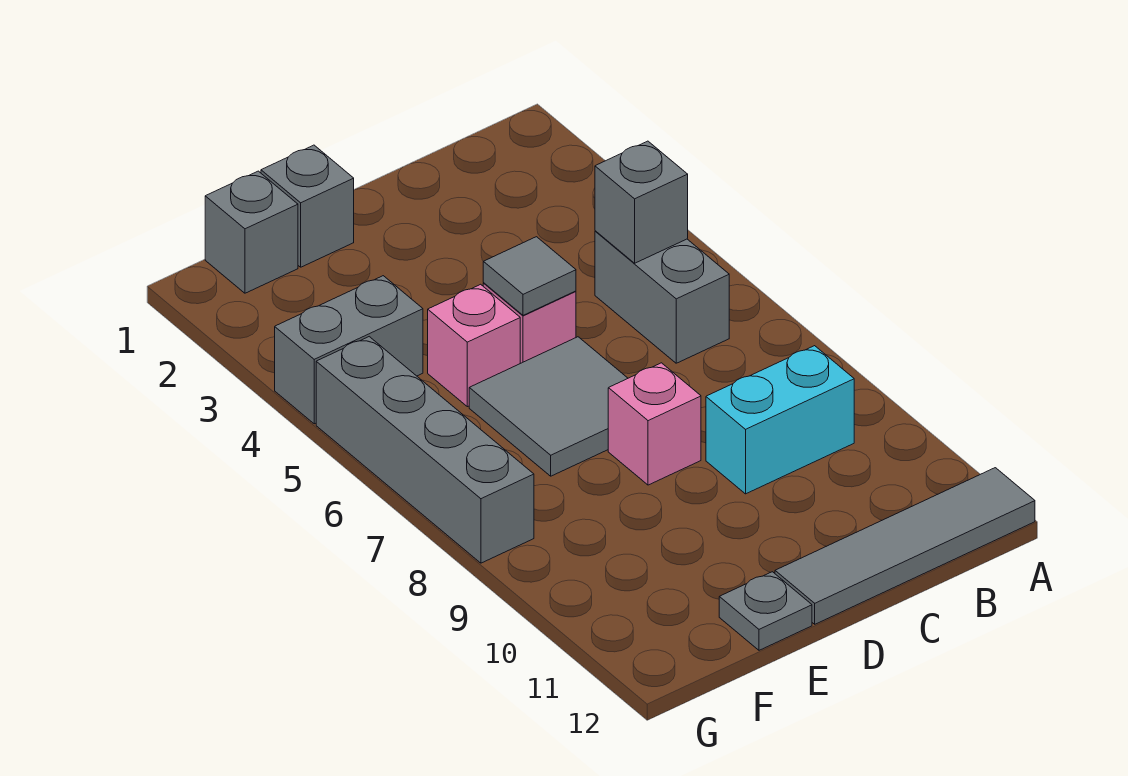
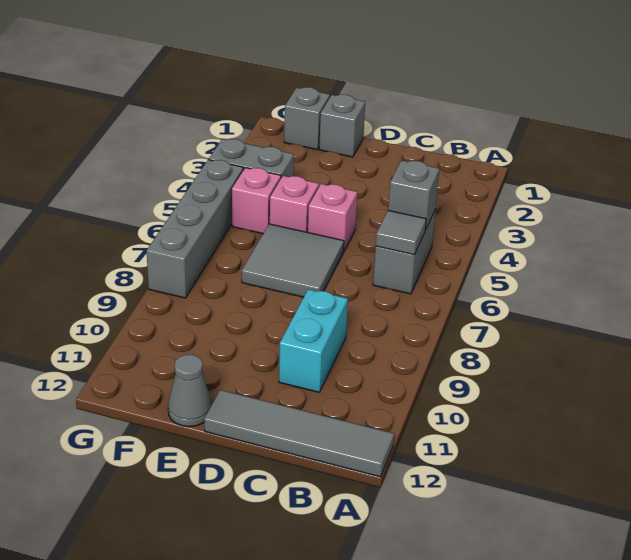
cyan brick B9:C9 level 1 -> cyan brick C9:C10 level 1
grey tile D5 level 2 -> grey tile B6 level 2
pink brick D8 level 1 -> pink brick F5 level 1
grey plate E12 level 1 -> grey cone E12 level 1

